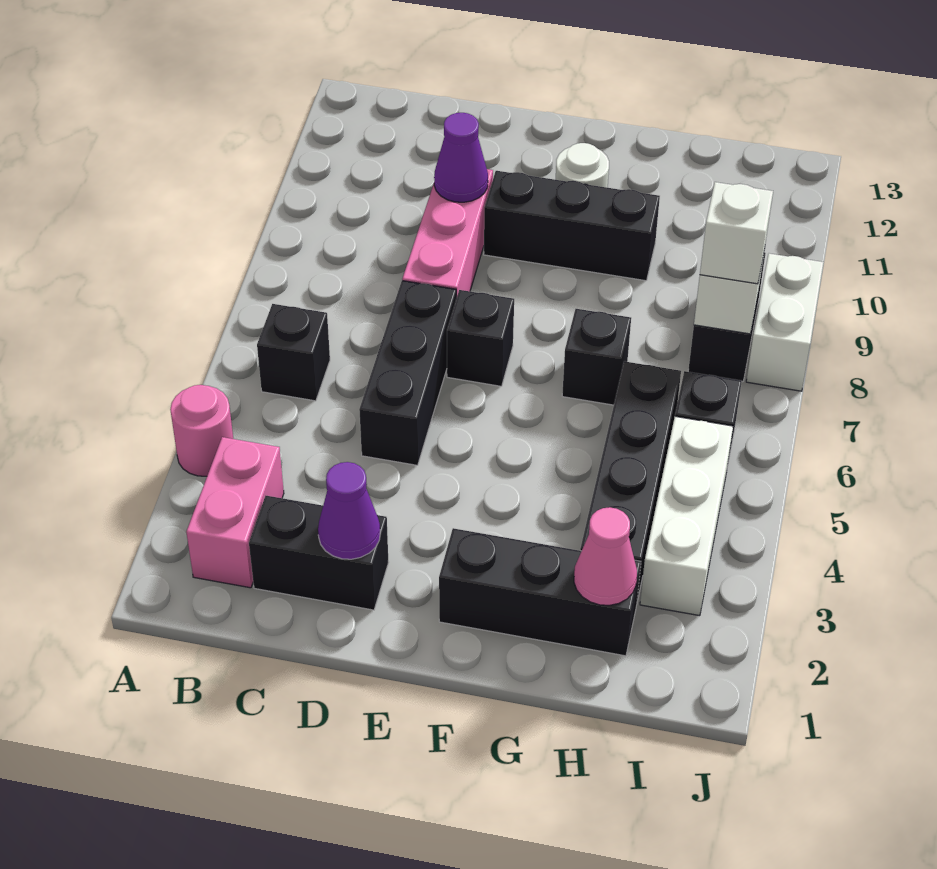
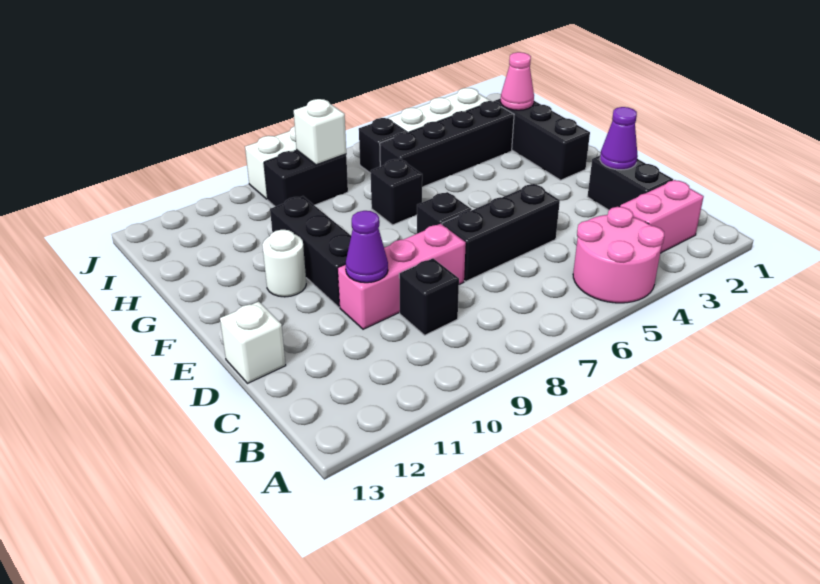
pink round brick A4 level 1 -> pink round brick A4:B5 level 1
black brick B6 level 1 -> black brick C9 level 1
white brick I8 level 3 -> white brick D13 level 1

